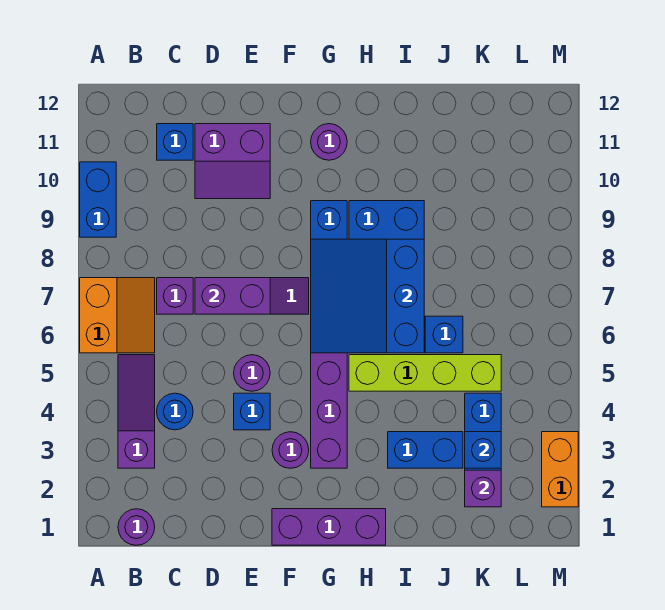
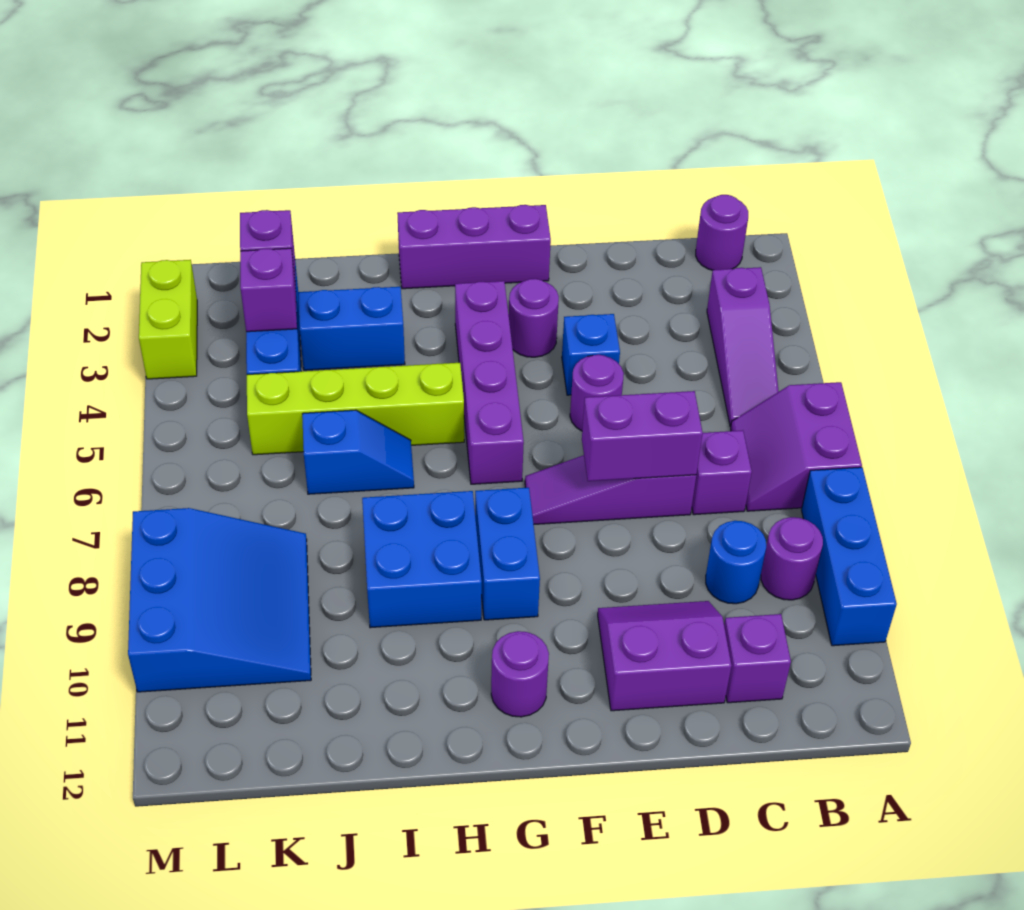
orange slope A6:B7 level 1 top A -> purple slope A6:B7 level 1 top A
blue brick A9:A10 level 1 -> blue brick A8:A10 level 1
none -> purple round brick B9 level 1
blue round brick C4 level 1 -> blue round brick C9 level 1
blue brick C11 level 1 -> purple brick C11 level 1
blue slope G6:I8 level 2 top I -> blue slope K8:M10 level 1 top M
blue brick K3 level 2 -> purple brick K3 level 2
orange brick M2:M3 level 1 -> lime brick M2:M3 level 1

